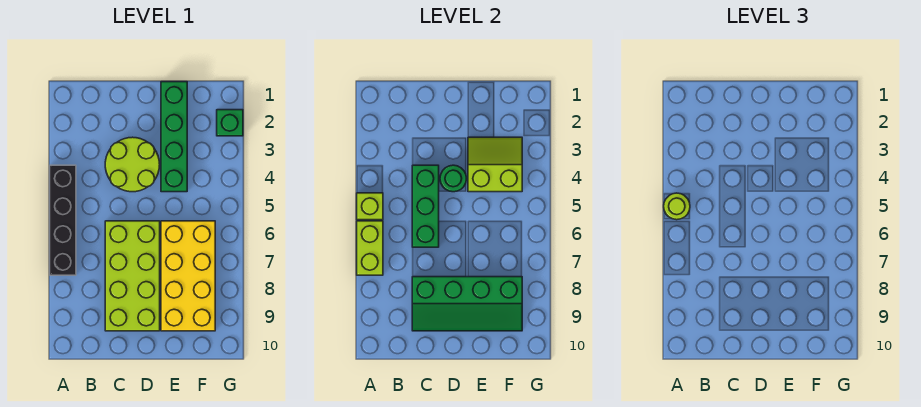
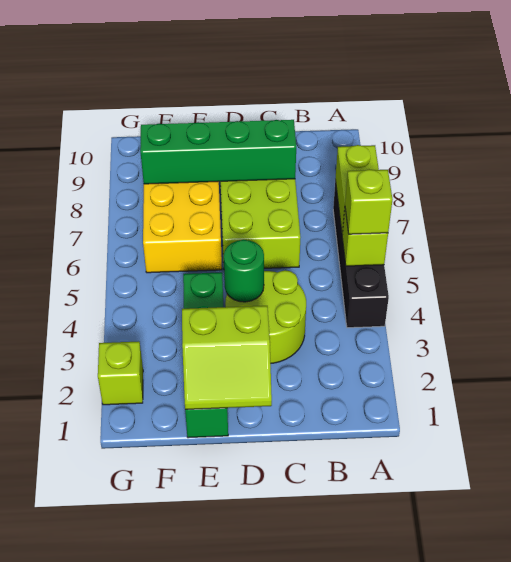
lime round brick A5 level 3 -> lime brick A5 level 3
green brick C4:C6 level 2 -> none
lime slope E3:F4 level 2 top 4 -> lime slope D1:E2 level 2 top 2
green brick G2 level 1 -> lime brick G2 level 1

